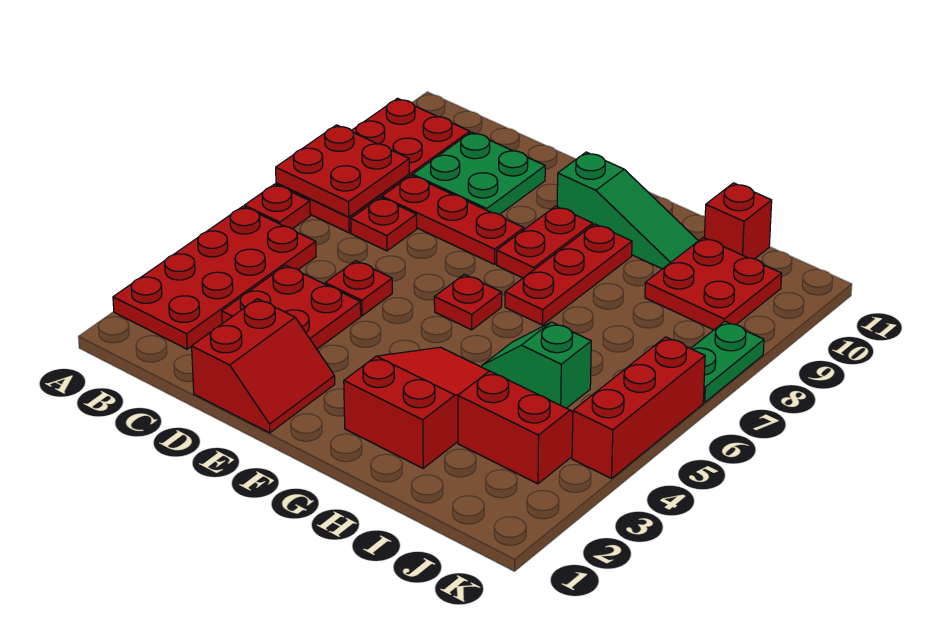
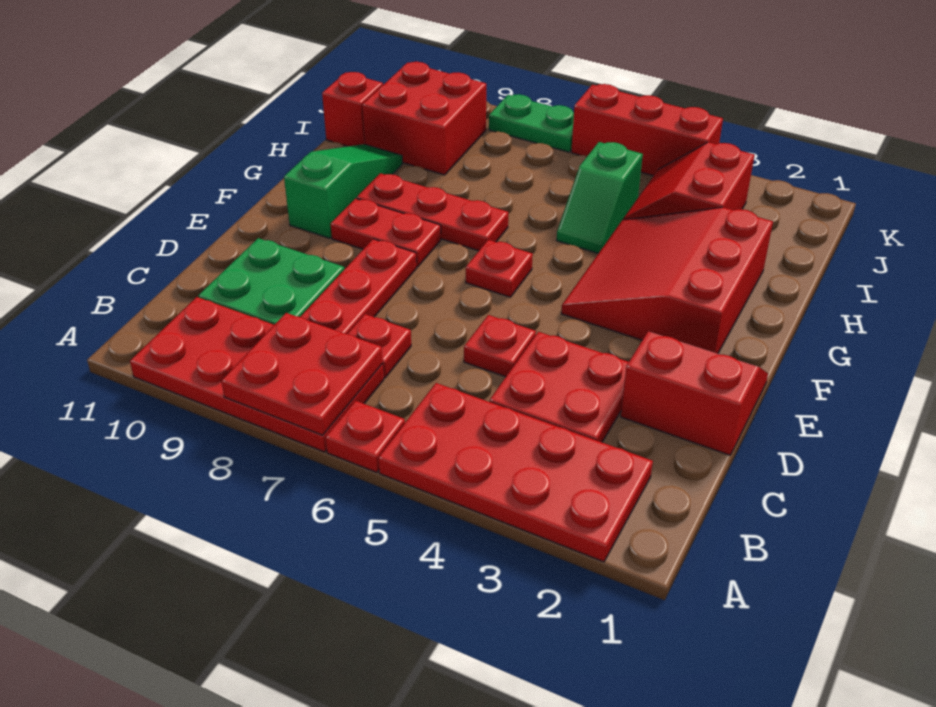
red slope G2:H4 level 1 top 2 -> red slope F2:H4 level 1 top 2
red plate I9:J10 level 1 -> red brick I9:J10 level 1

